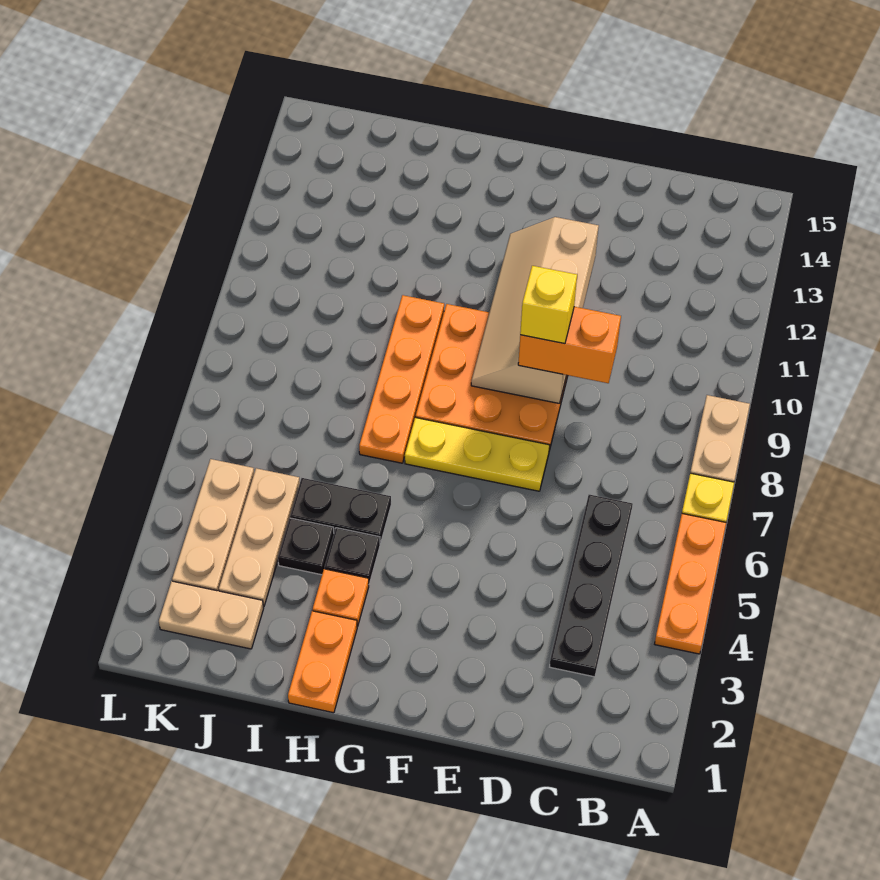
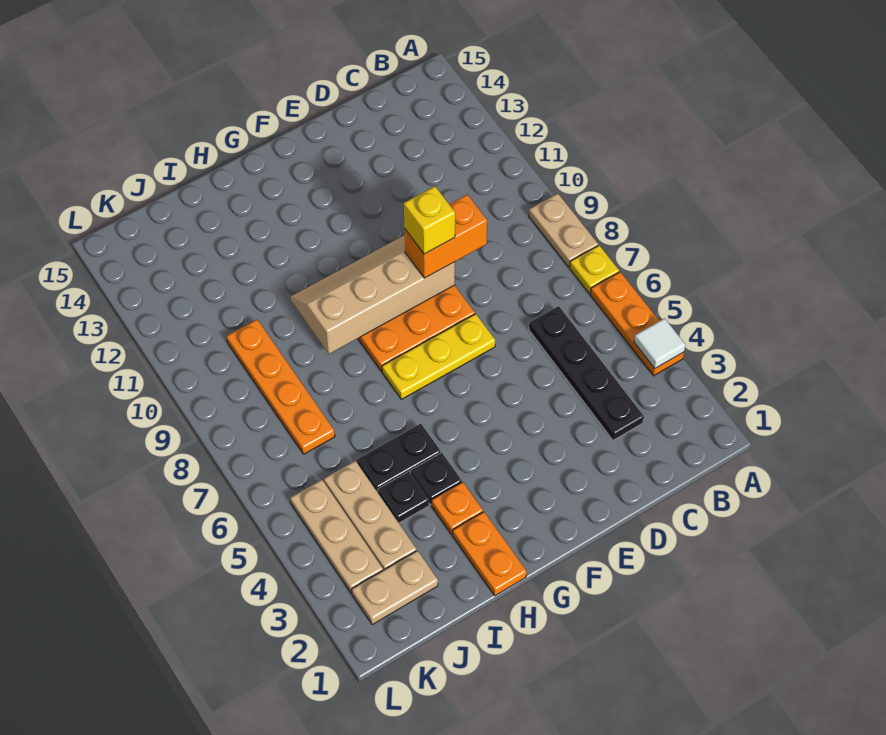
none -> white tile A4 level 2
tan slope E9:F12 level 2 top E -> tan slope E9:H10 level 2 top 9
orange plate H7:H10 level 1 -> orange plate J7:J10 level 1

